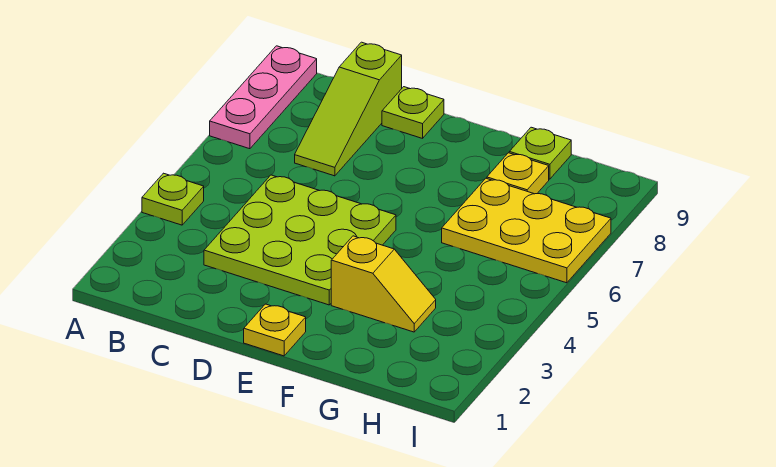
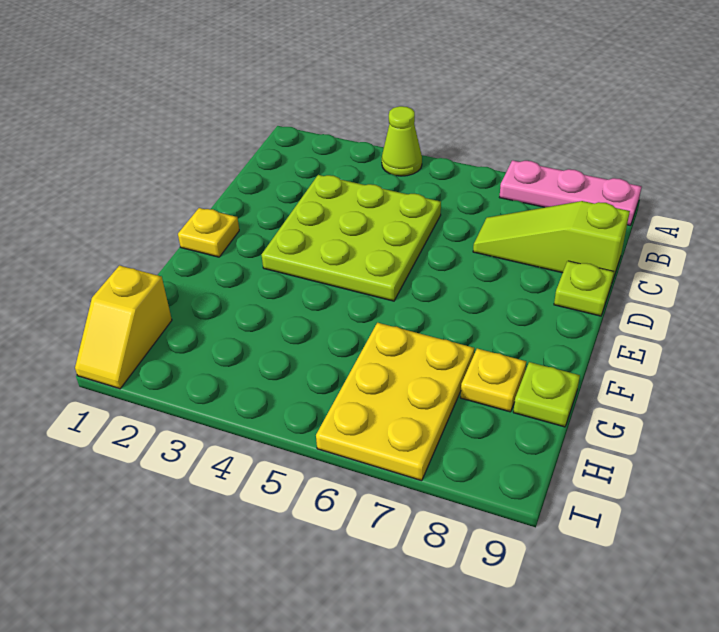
lime plate A4 level 1 -> lime cone A4 level 1
yellow slope F3:G3 level 1 top F -> yellow slope H1:I1 level 1 top H

